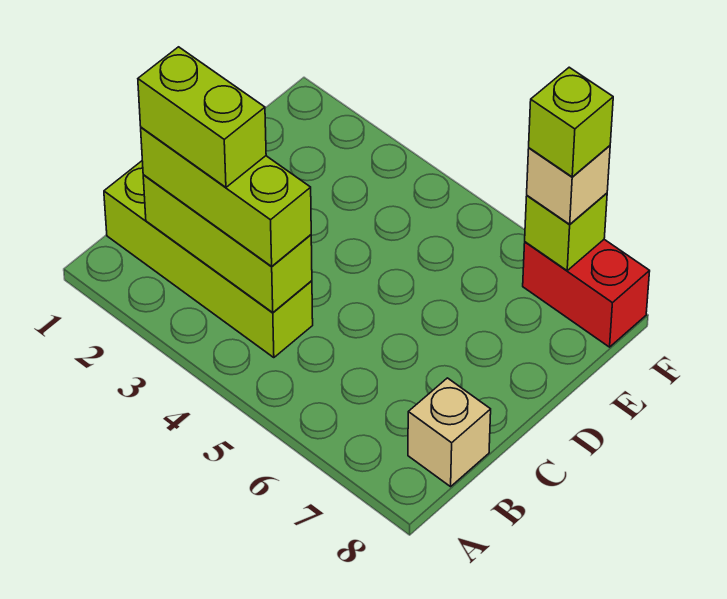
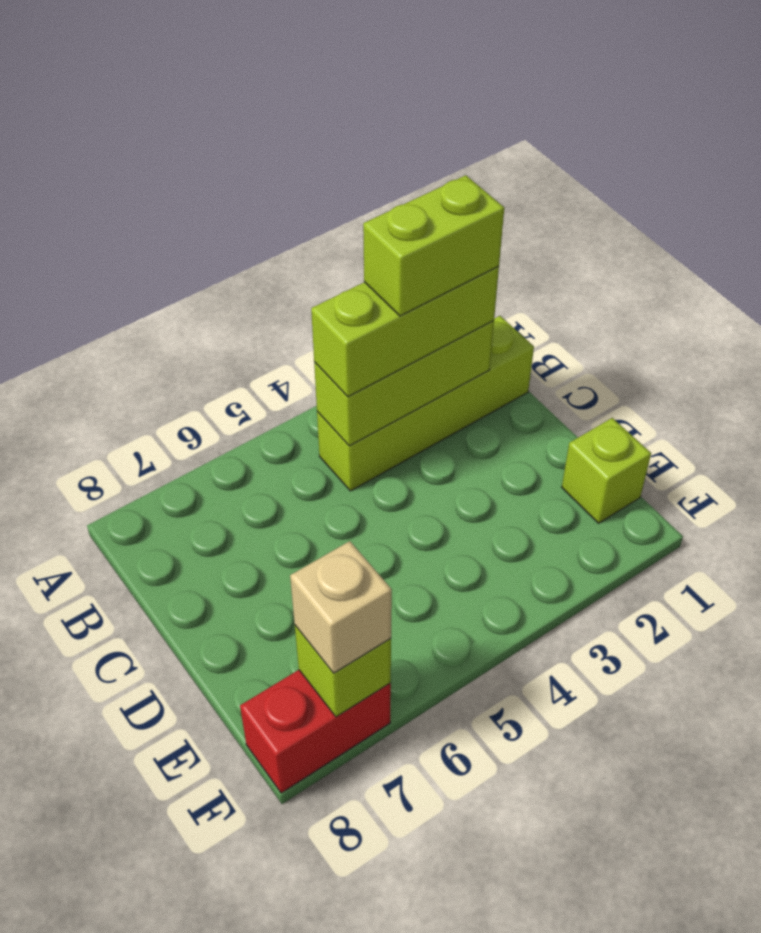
tan brick B8 level 1 -> none
lime brick F7 level 4 -> lime brick E1 level 1

